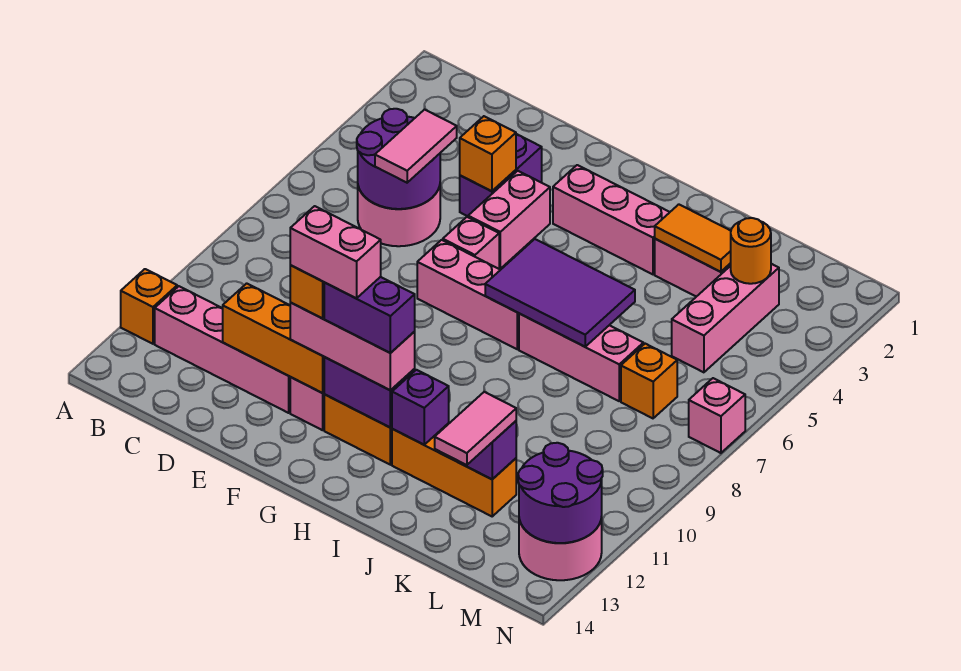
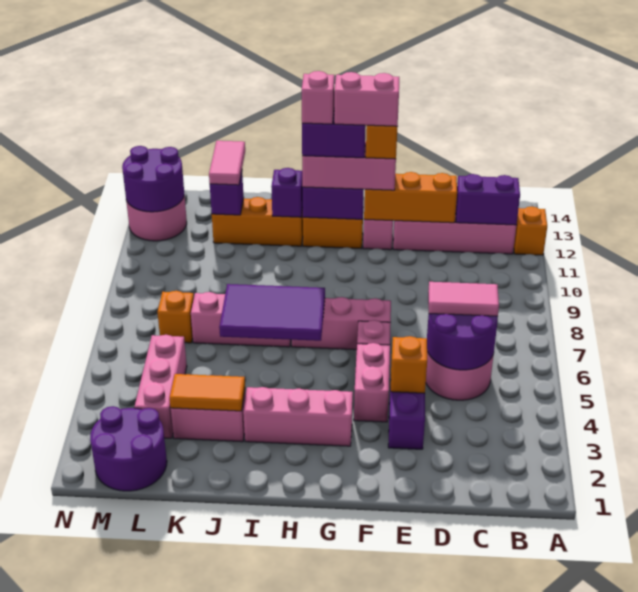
none -> purple brick B12:C12 level 2
pink tile D5:D6 level 3 -> pink tile C6:D6 level 3
none -> purple round brick L1:M2 level 1
orange round brick L3 level 2 -> none
pink brick N7 level 1 -> pink brick H12 level 5

